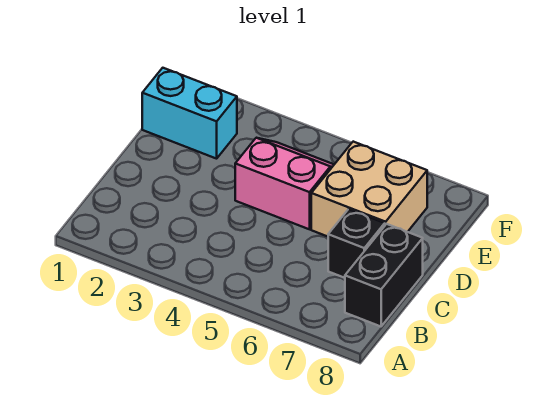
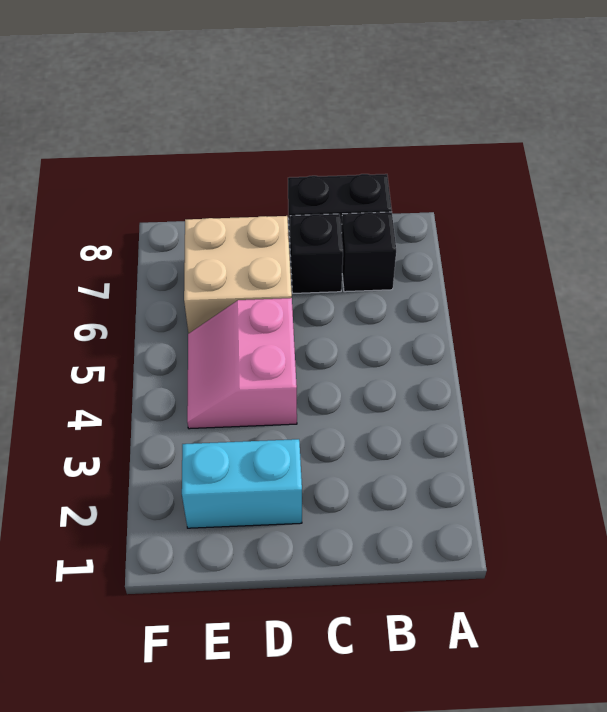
none -> black brick B7 level 1
cyan brick E1:E2 level 1 -> cyan brick D2:E2 level 1

